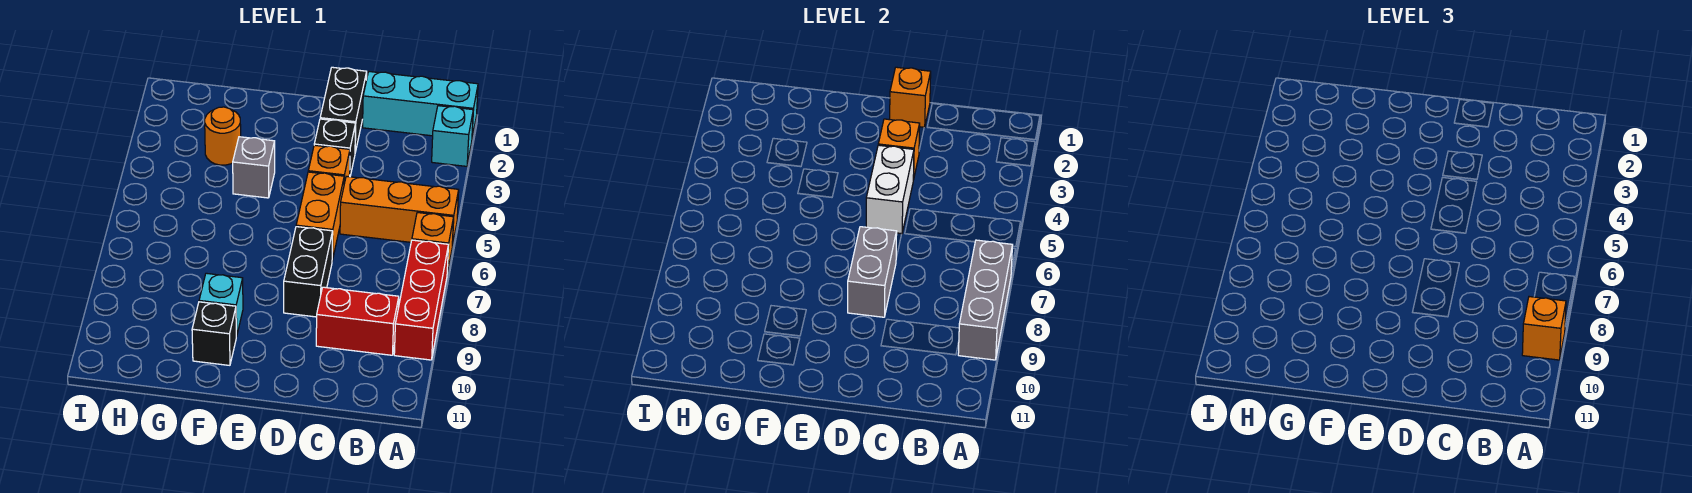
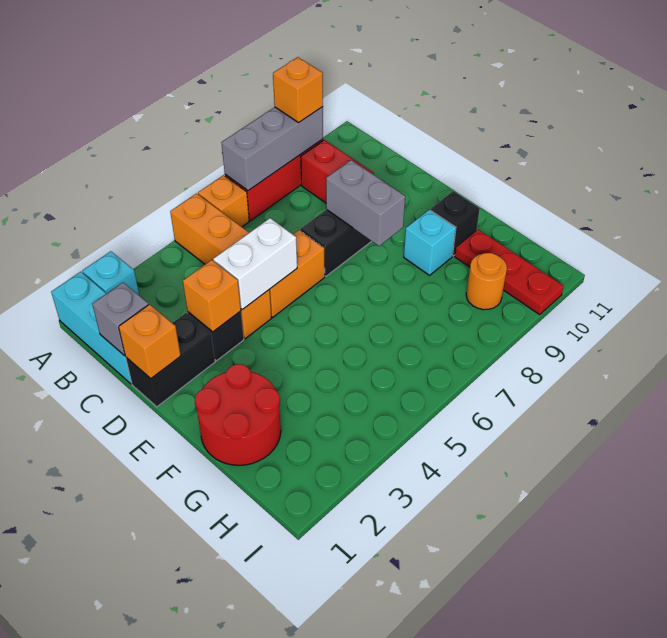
grey brick D7:D8 level 2 -> grey brick D8:E8 level 2
none -> red round brick F1:G2 level 1
grey brick F4 level 1 -> grey brick C1 level 2
orange round brick G3 level 1 -> orange round brick H9 level 1
none -> red plate G10:I10 level 1

